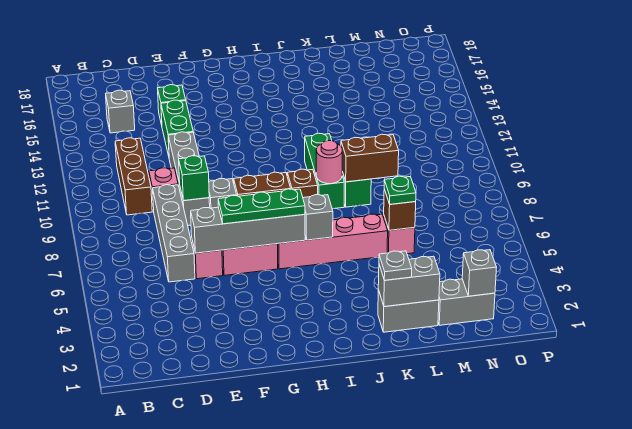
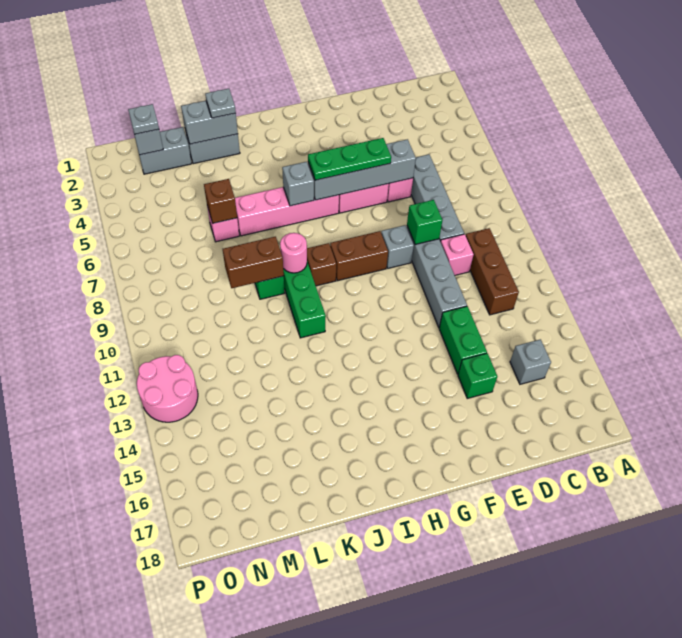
green plate L6 level 3 -> none
none -> grey plate N2 level 3
none -> pink round brick O12:P13 level 1

